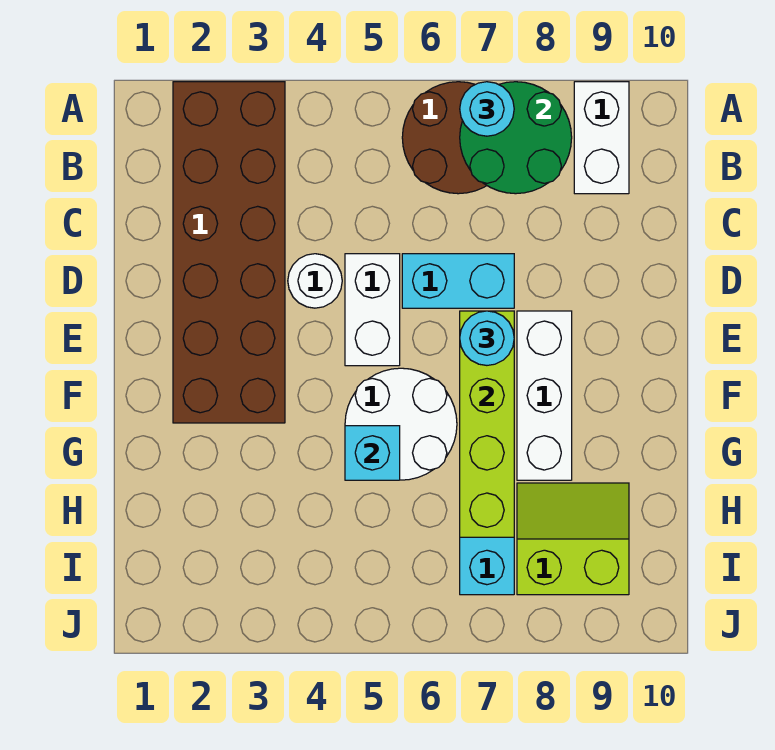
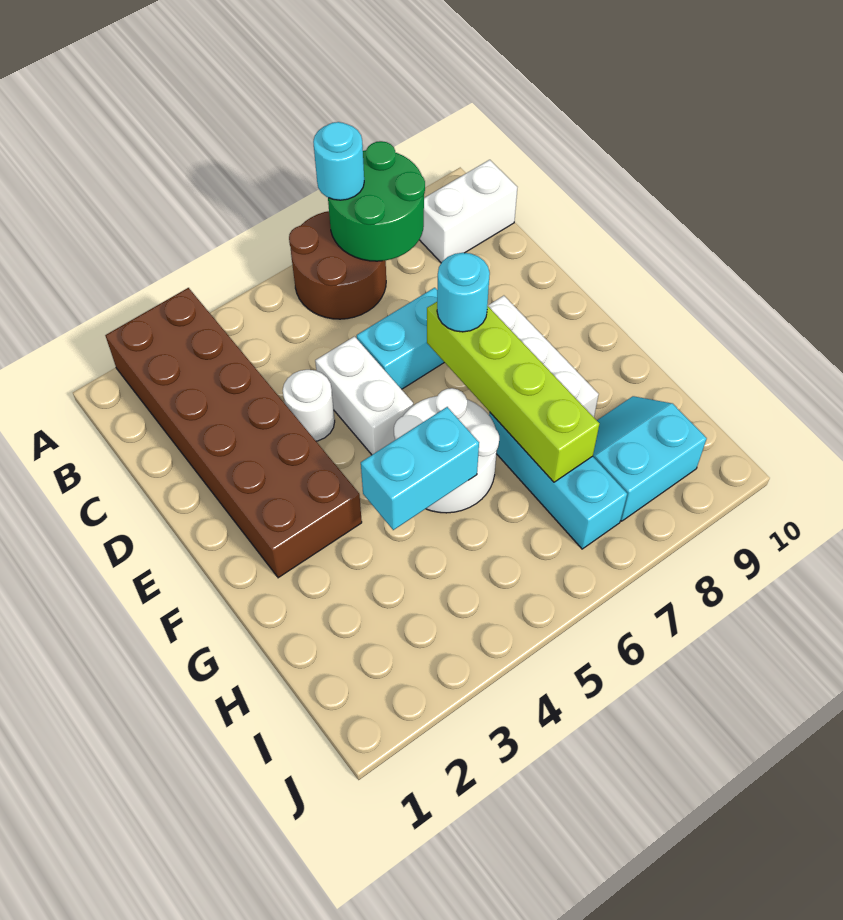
white brick A9:B9 level 1 -> white brick B9:B10 level 1
cyan brick G5 level 2 -> cyan brick G4:G5 level 2
lime slope H8:I9 level 1 top I -> cyan slope H8:I9 level 1 top I

